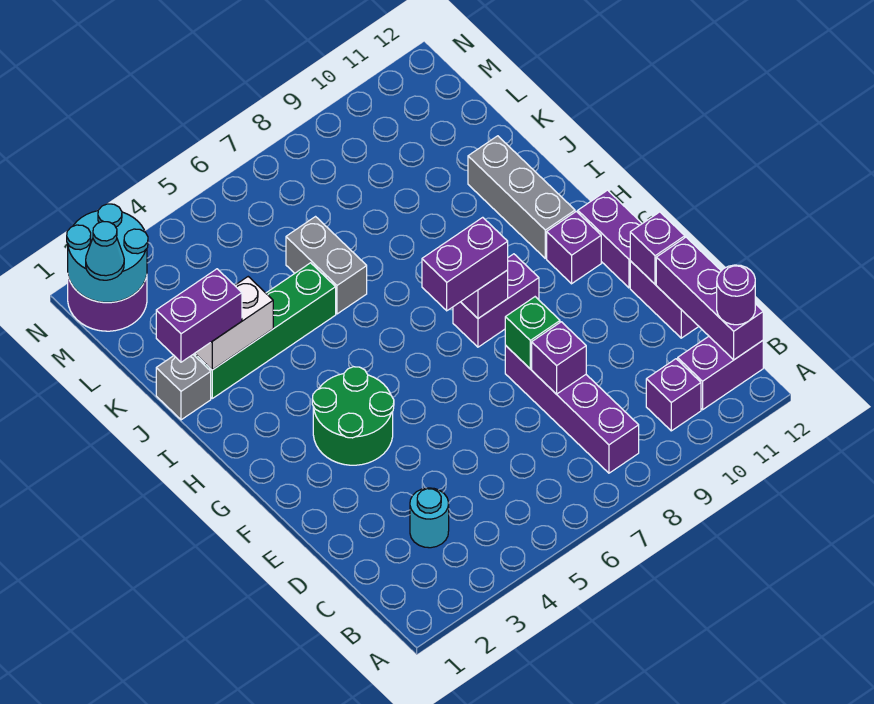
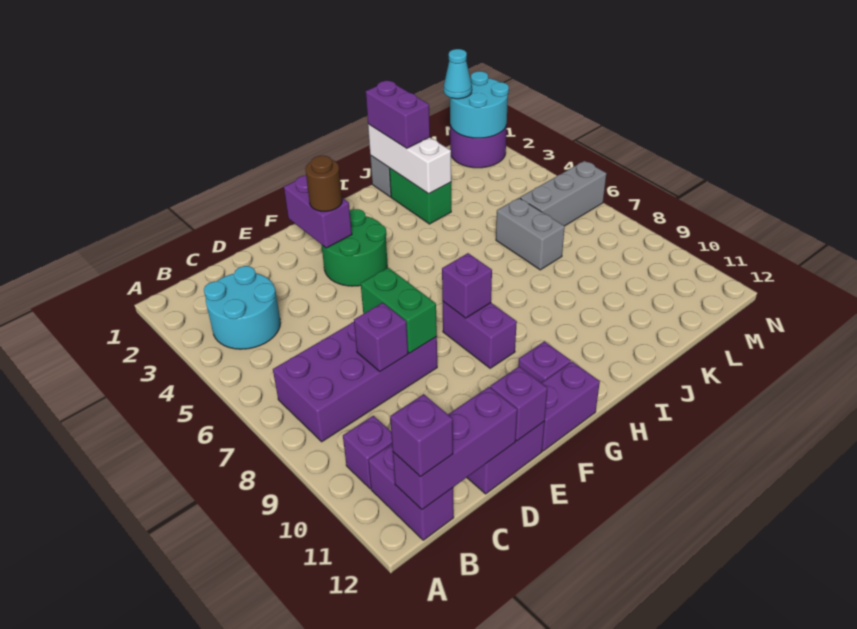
purple brick B8:E8 level 1 -> purple brick B7:E8 level 1
purple round brick B12 level 3 -> purple brick B12 level 3
cyan round brick C3 level 1 -> cyan round brick B3:C4 level 1
green brick E8 level 2 -> green brick E7:E8 level 2
none -> brown round brick F3 level 3
purple brick G7:G8 level 3 -> purple brick F2:F3 level 2
grey brick H11:J11 level 1 -> grey brick L6:N6 level 1
green brick J2:J5 level 1 -> green brick J2:J3 level 1
white brick J2:J3 level 2 -> white brick J1:J3 level 2
grey brick J6:K6 level 1 -> grey brick K6:K7 level 1

